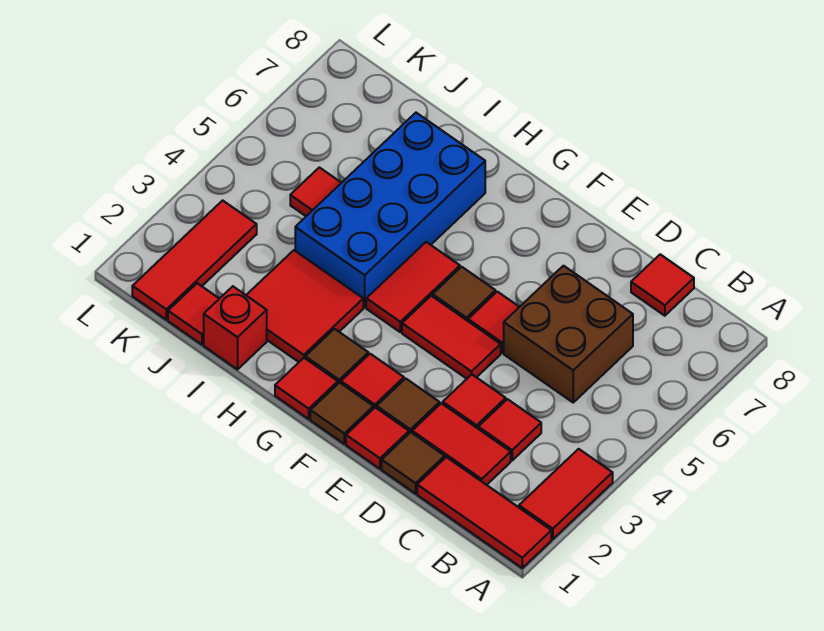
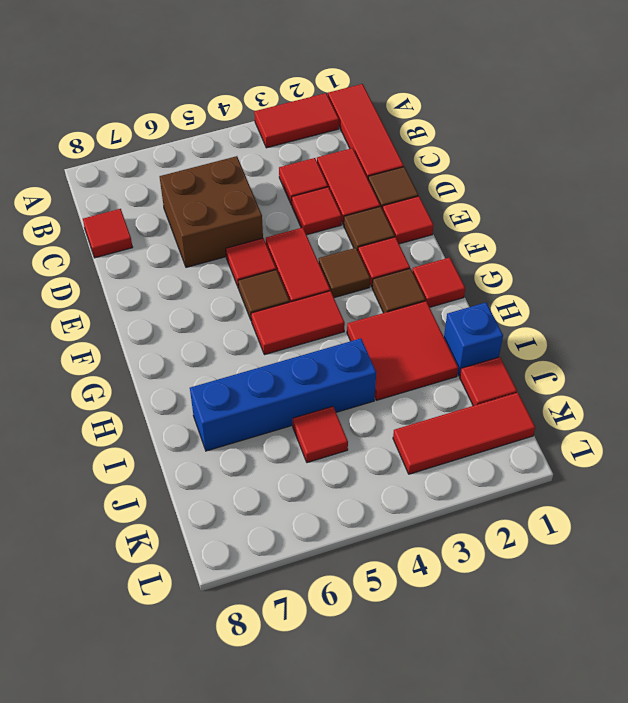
brown tile F1 level 1 -> brown tile F3 level 1
blue brick H4:I7 level 1 -> blue brick I4:I7 level 1
red brick I1 level 1 -> blue brick I1 level 1

